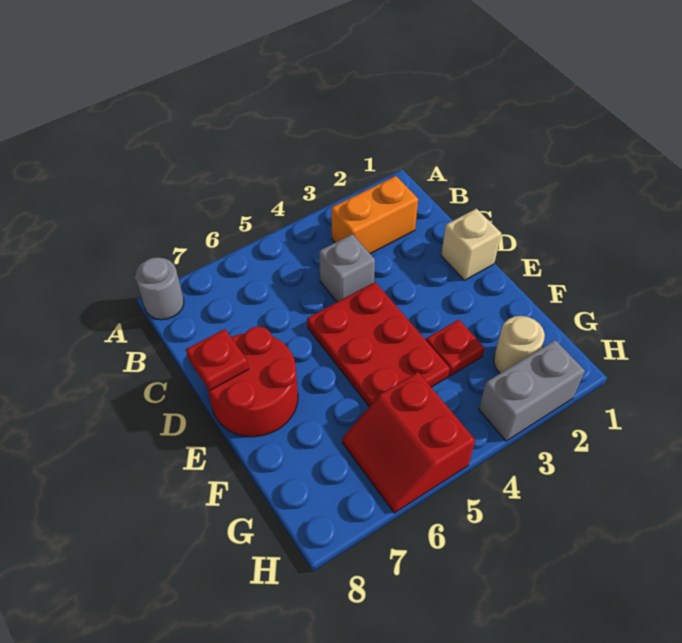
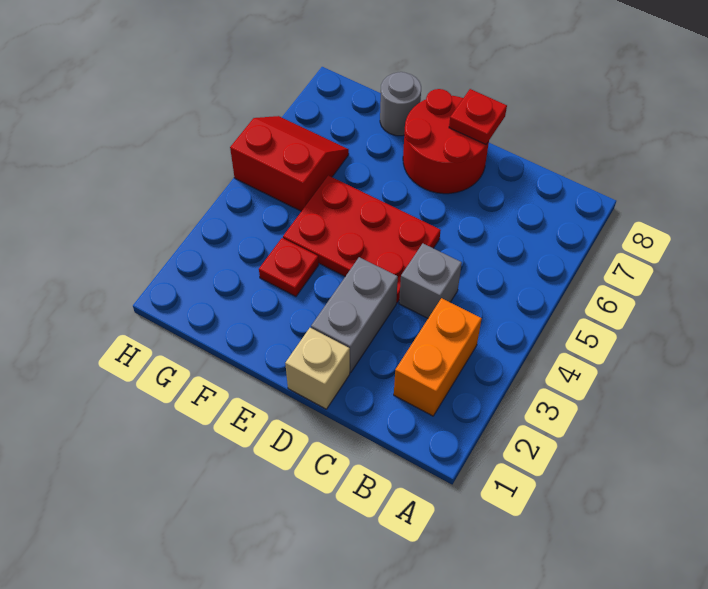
grey round brick A8 level 1 -> grey round brick F8 level 1
tan round brick G2 level 1 -> none
grey brick H2:H3 level 1 -> grey brick D2:D3 level 1

